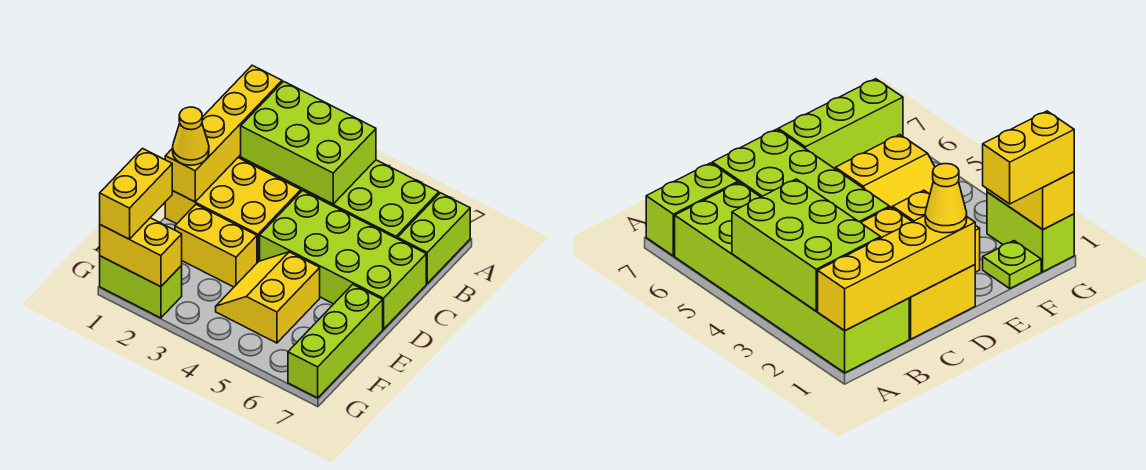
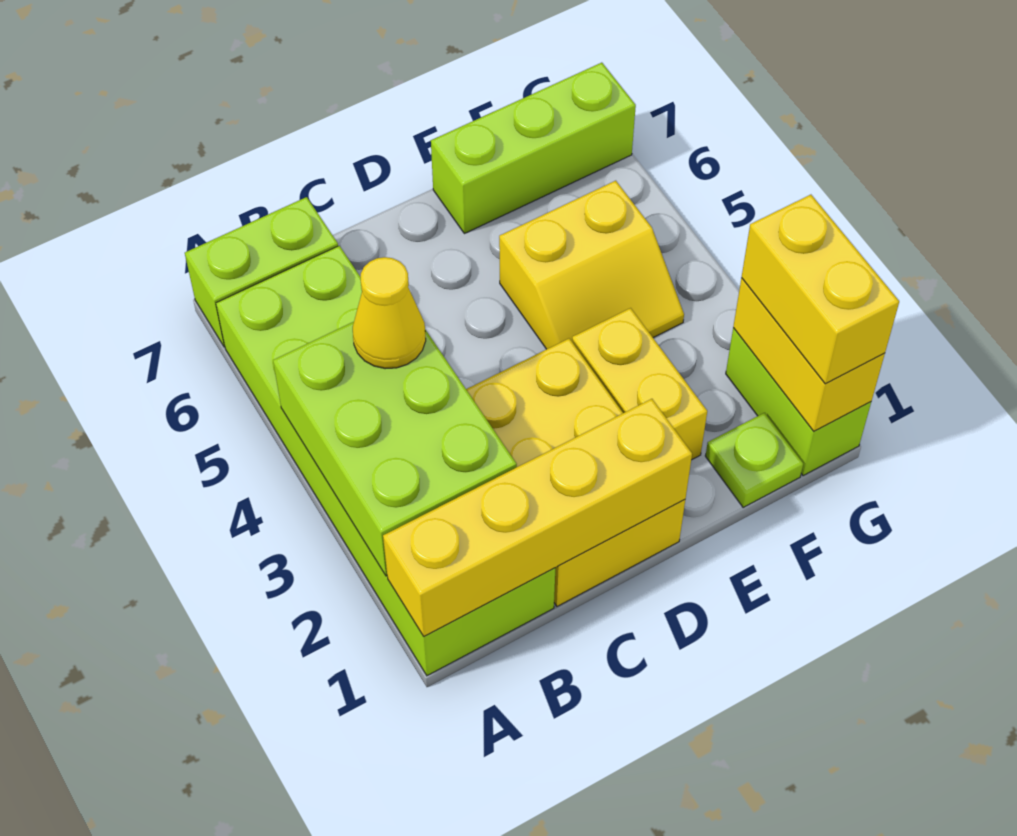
lime brick C4:D7 level 1 -> none
yellow cone D1 level 3 -> yellow cone B4 level 3
yellow brick F1:G1 level 3 -> yellow brick G1:G2 level 3

